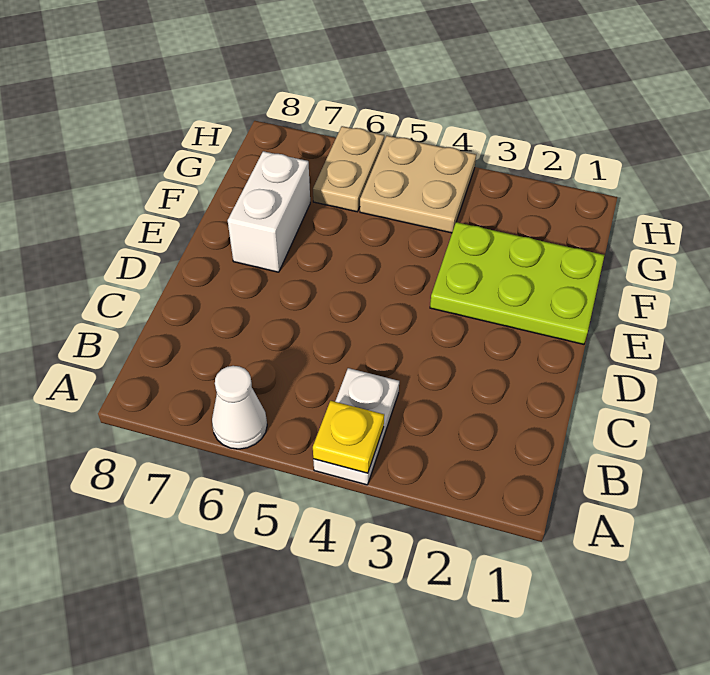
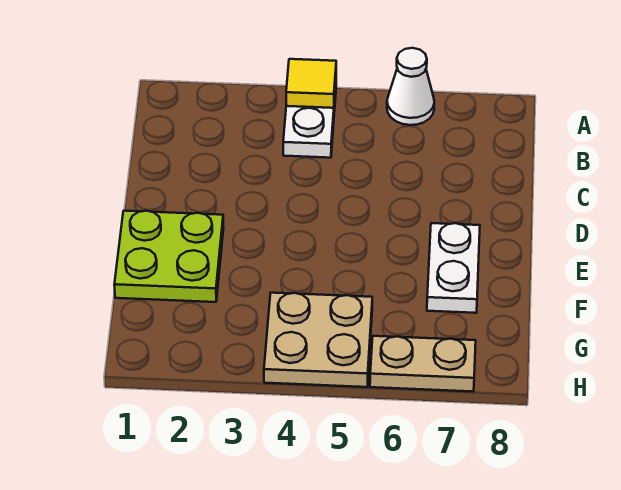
yellow plate A4 level 2 -> yellow tile A4 level 2
lime plate E1:F3 level 1 -> lime plate E1:F2 level 1
white brick E7:F7 level 1 -> white plate E7:F7 level 1
tan plate G6:H6 level 1 -> tan plate H6:H7 level 1

